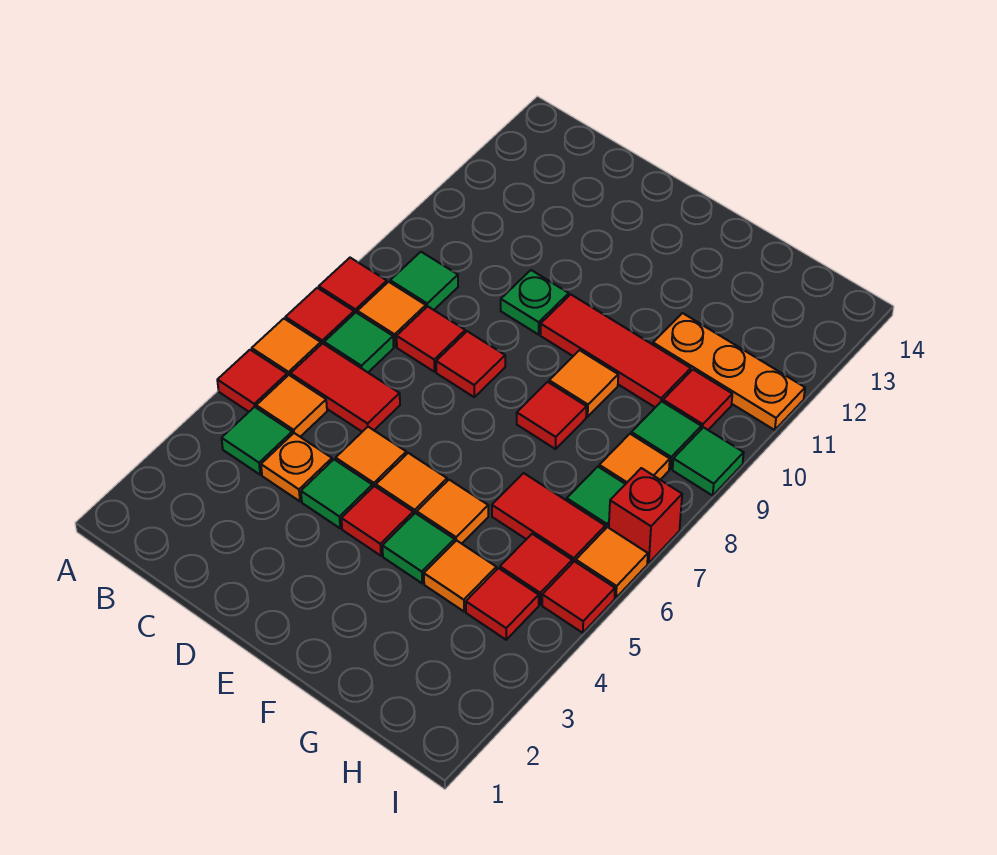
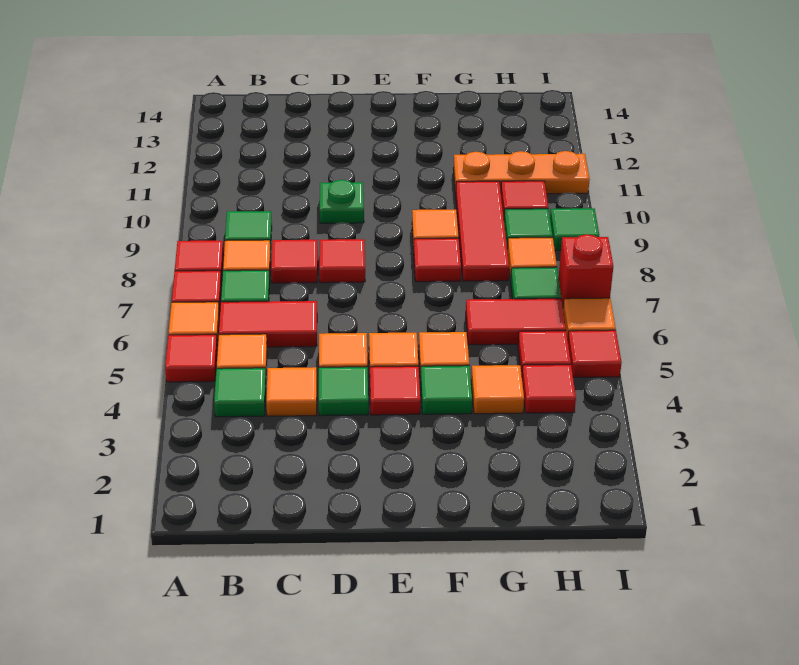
orange plate C4 level 1 -> orange tile C4 level 1
red tile E10:G10 level 1 -> red tile G8:G10 level 1

